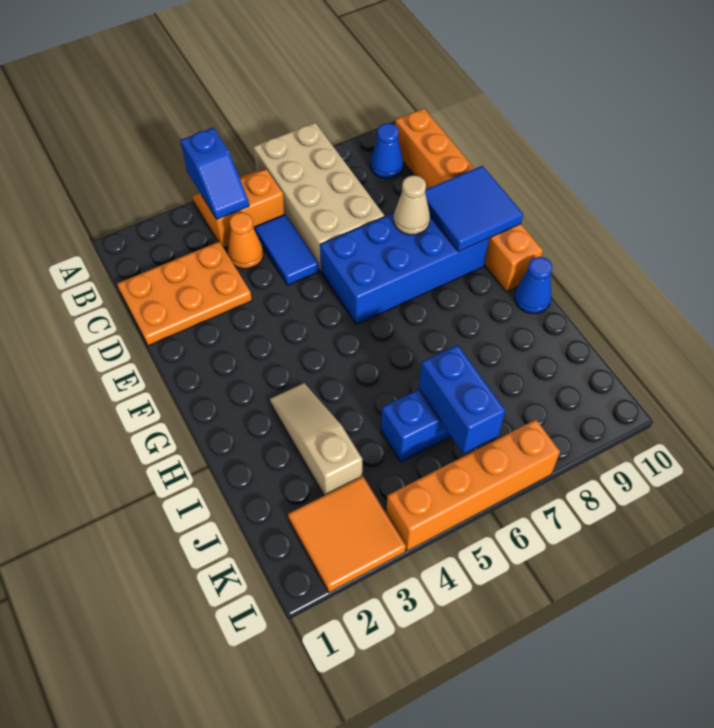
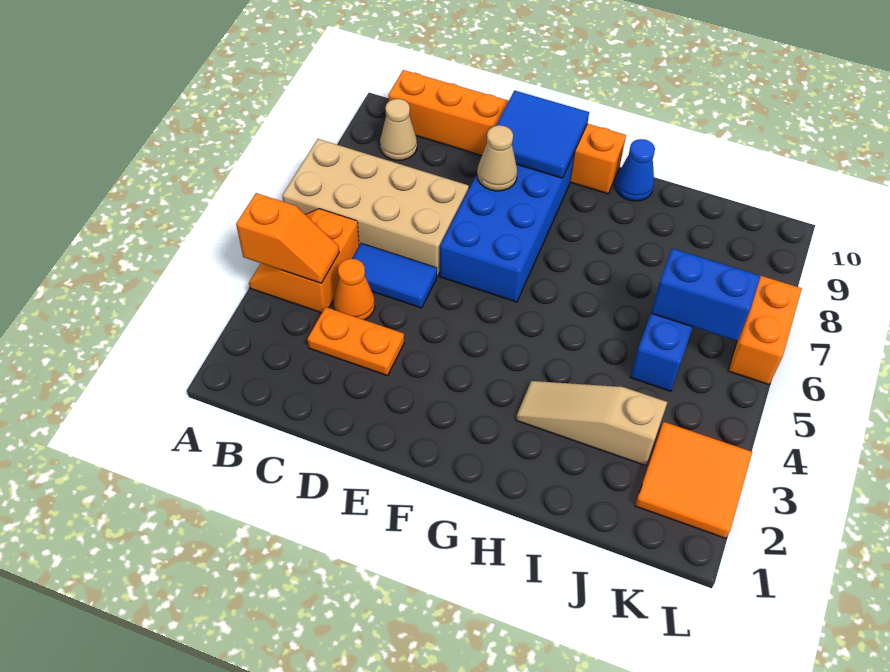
blue slope A4:B4 level 2 top A -> orange slope A4:B4 level 2 top A
blue cone B9 level 1 -> tan cone B9 level 1
orange plate C1:D3 level 1 -> orange plate C3:D3 level 1
orange brick L4:L7 level 1 -> orange brick L6:L7 level 1

